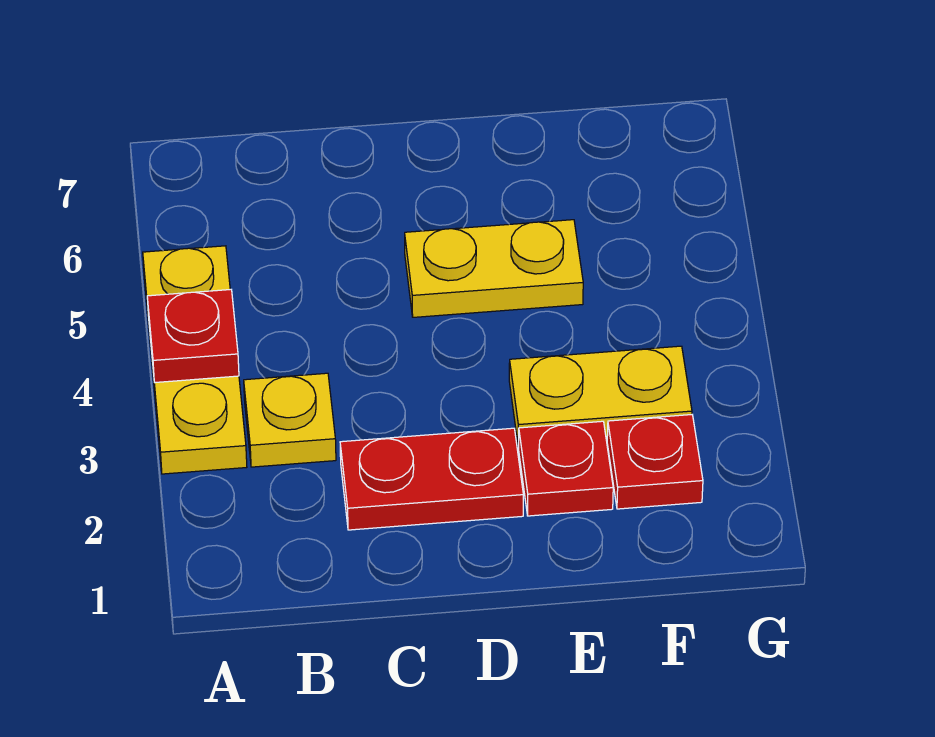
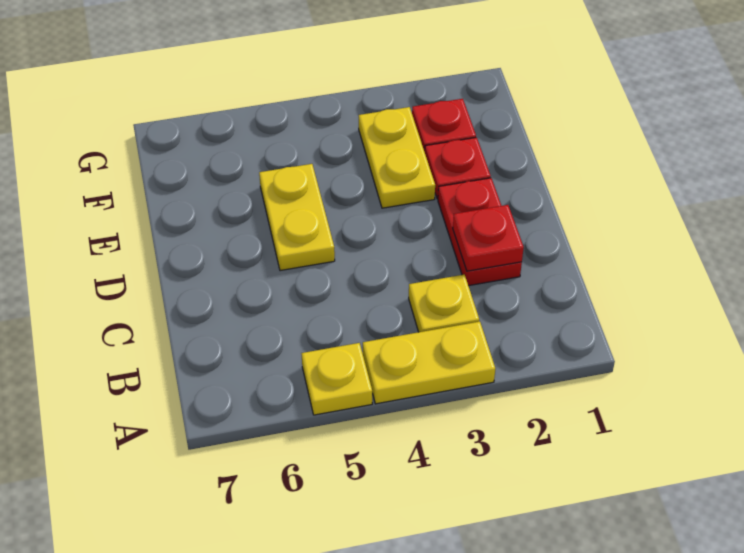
red plate A4 level 2 -> red plate C2 level 2

